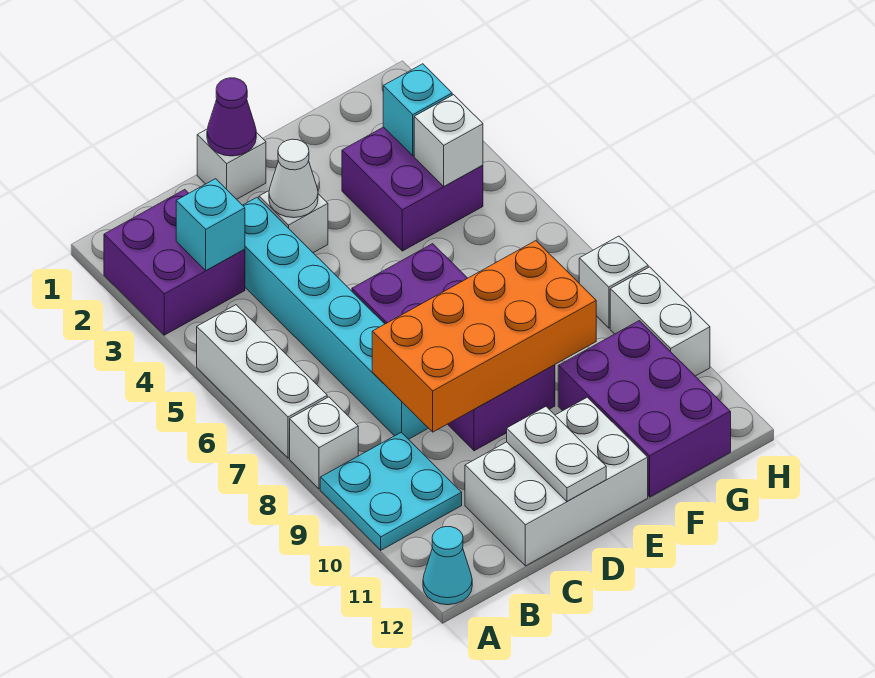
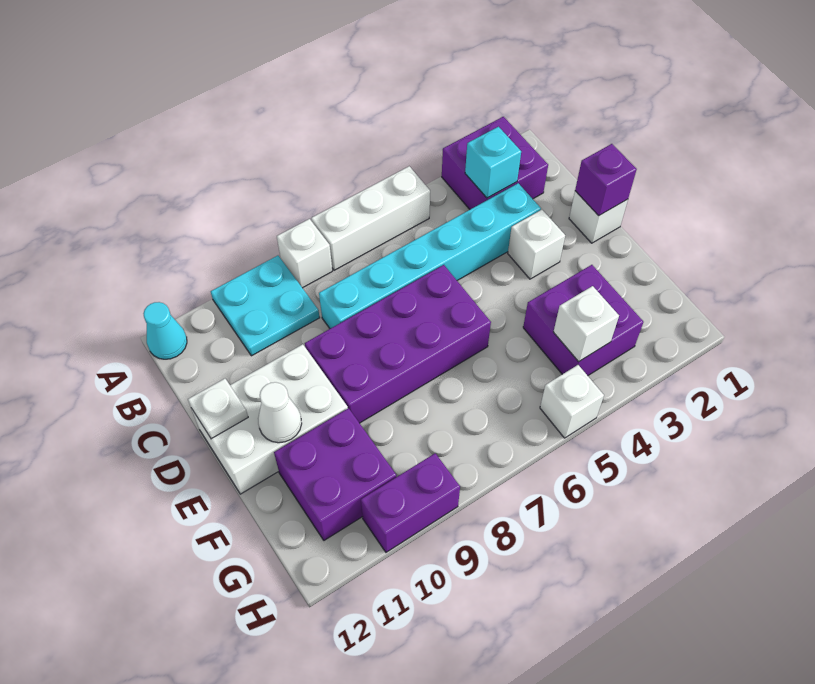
orange brick C8:F9 level 2 -> none
white brick C11:E12 level 1 -> white brick D10:E12 level 1
purple cone D1 level 2 -> purple brick D1 level 2
white cone D3 level 2 -> white cone E11 level 2
white plate D11:D12 level 2 -> white plate D12 level 2
purple brick F10:G12 level 1 -> purple brick F10:G11 level 1
cyan brick G3 level 2 -> none
white brick H8 level 1 -> white brick H5 level 1
white brick H9:H10 level 1 -> purple brick H9:H10 level 1

